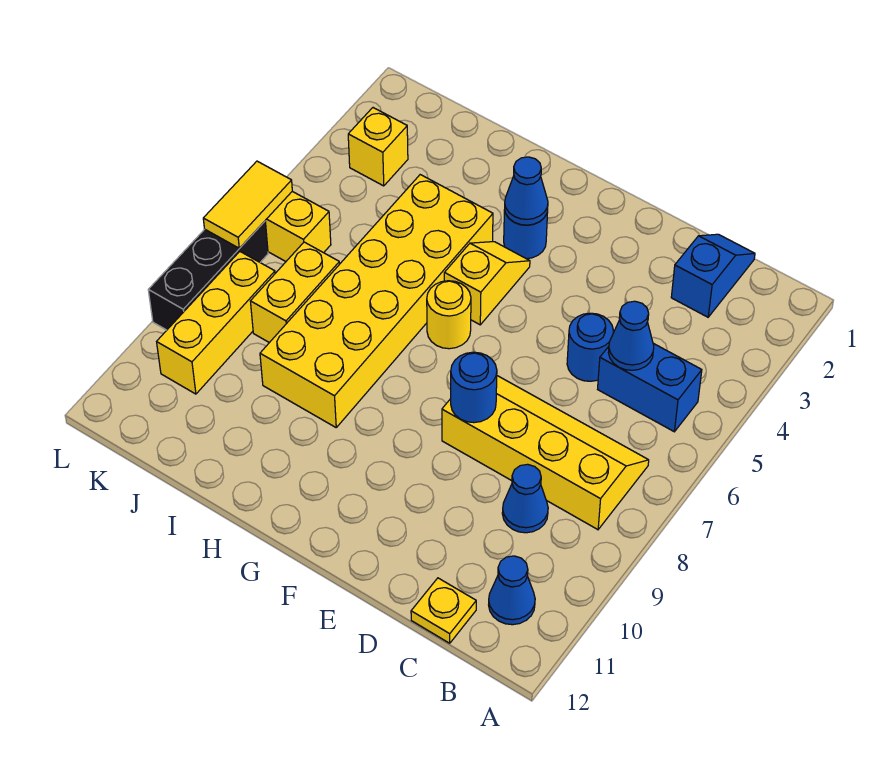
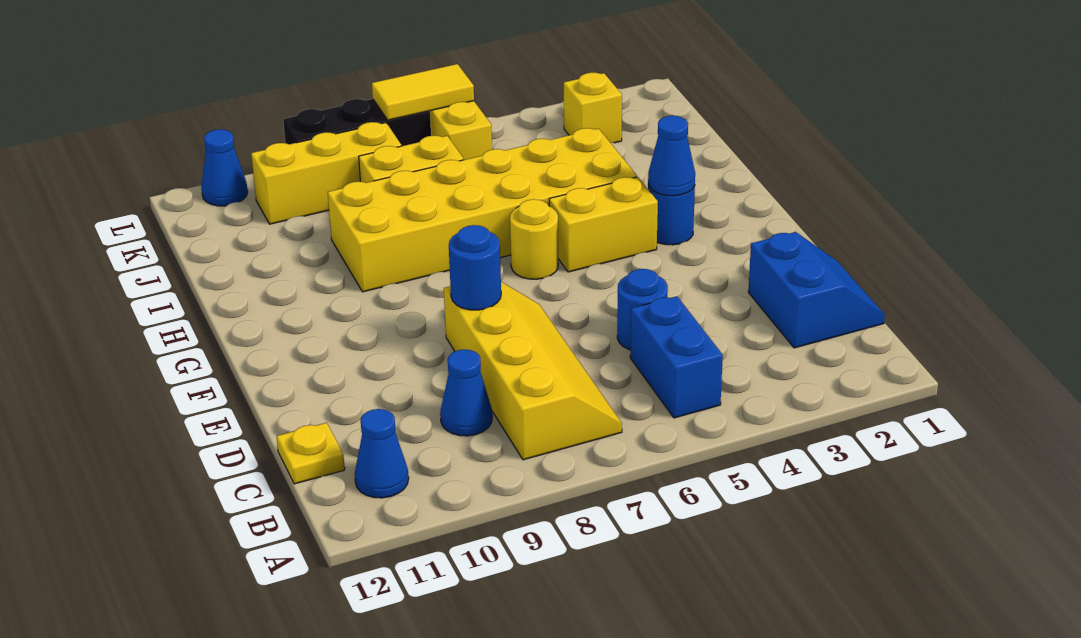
blue slope C1:C2 level 1 top 2 -> blue slope C1:D2 level 1 top 2
blue cone C5 level 2 -> blue cone L11 level 1
yellow slope G4:G5 level 1 top 5 -> yellow brick G4:G5 level 1

